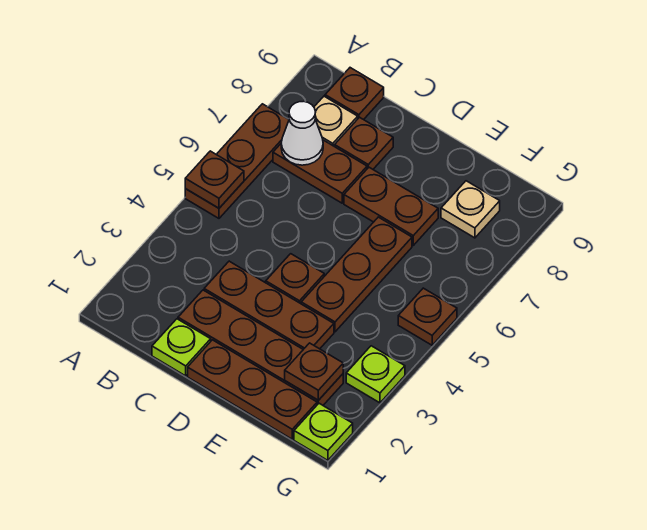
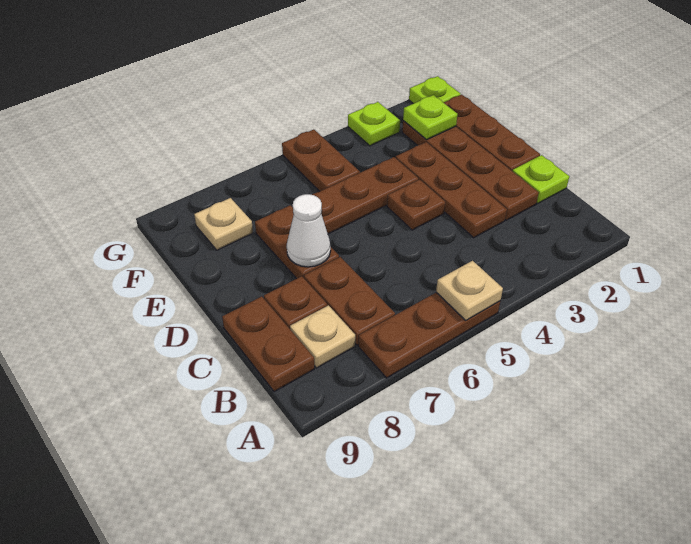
brown plate A5 level 2 -> tan plate A5 level 2
white cone B7 level 2 -> white cone D7 level 2
brown plate B9 level 1 -> brown plate B9:C9 level 1
brown plate F2 level 2 -> lime plate F2 level 2
brown plate G5 level 1 -> brown plate F5:G5 level 1

